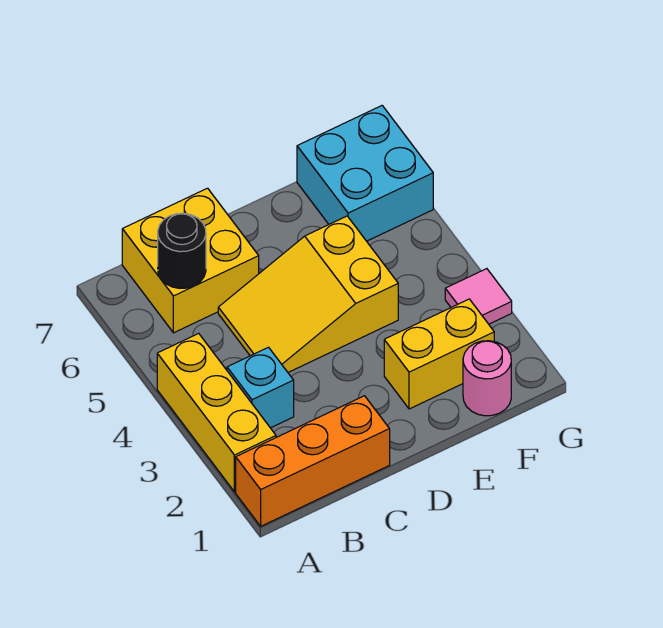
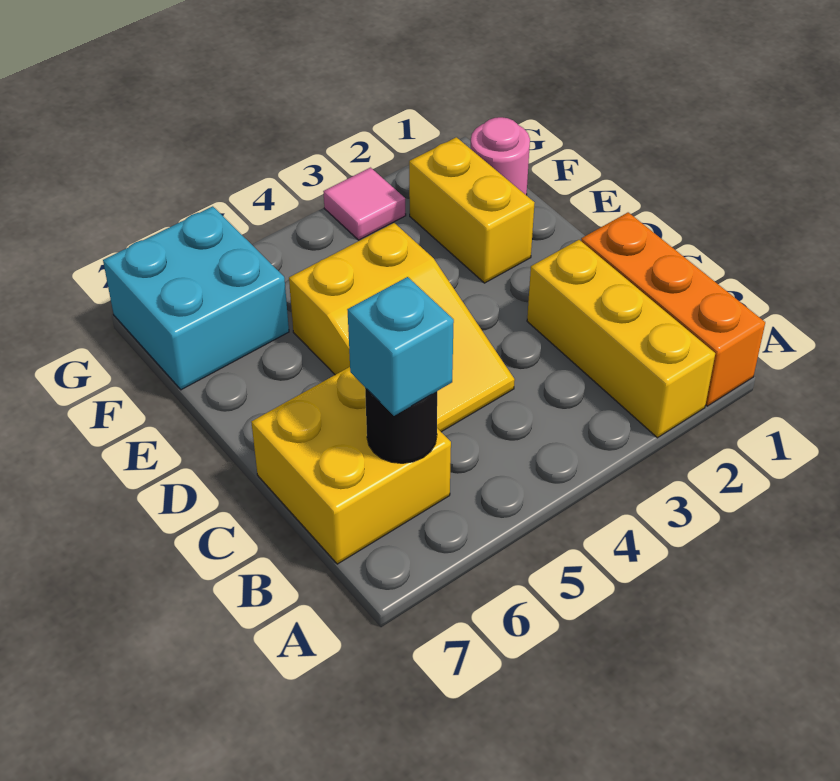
yellow brick A2:A4 level 1 -> yellow brick A2:C2 level 1
cyan brick B3 level 1 -> cyan brick B6 level 3

